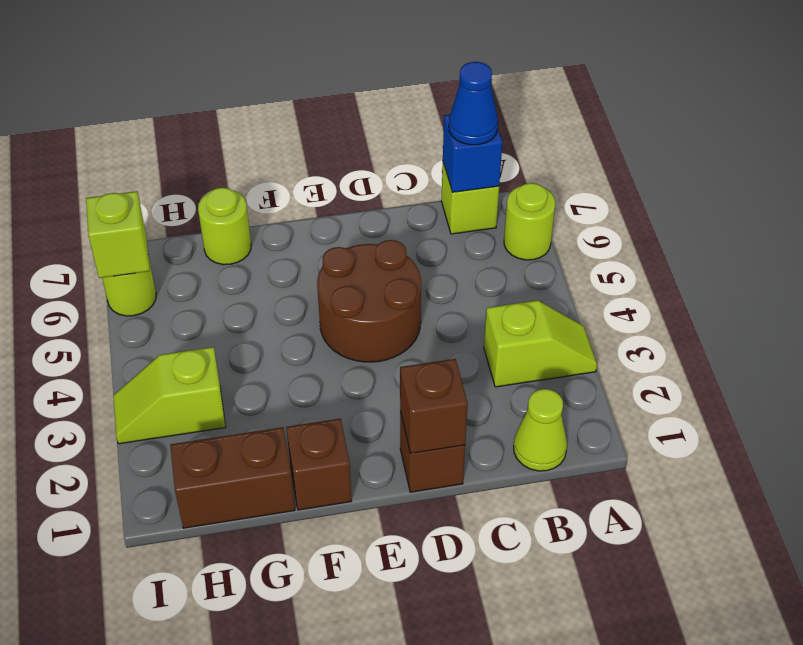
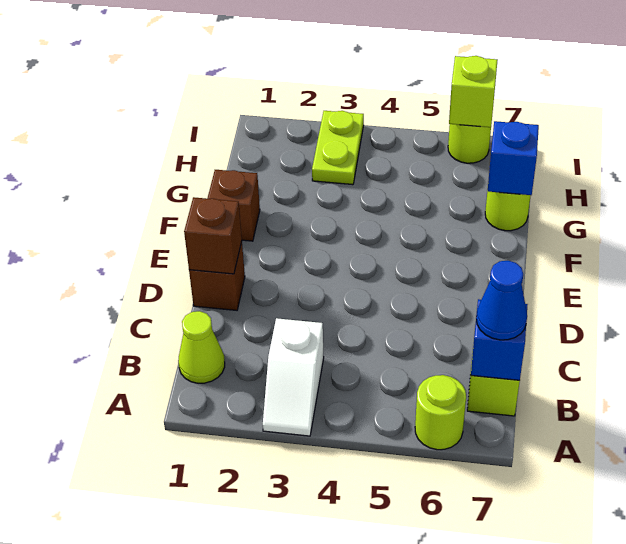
lime slope A3:B3 level 1 top B -> white slope A3:B3 level 1 top B
brown round brick D4:E5 level 1 -> none
brown brick G1:H1 level 1 -> none
none -> blue brick G7 level 2
lime slope H3:I3 level 1 top H -> lime plate H3:I3 level 1

